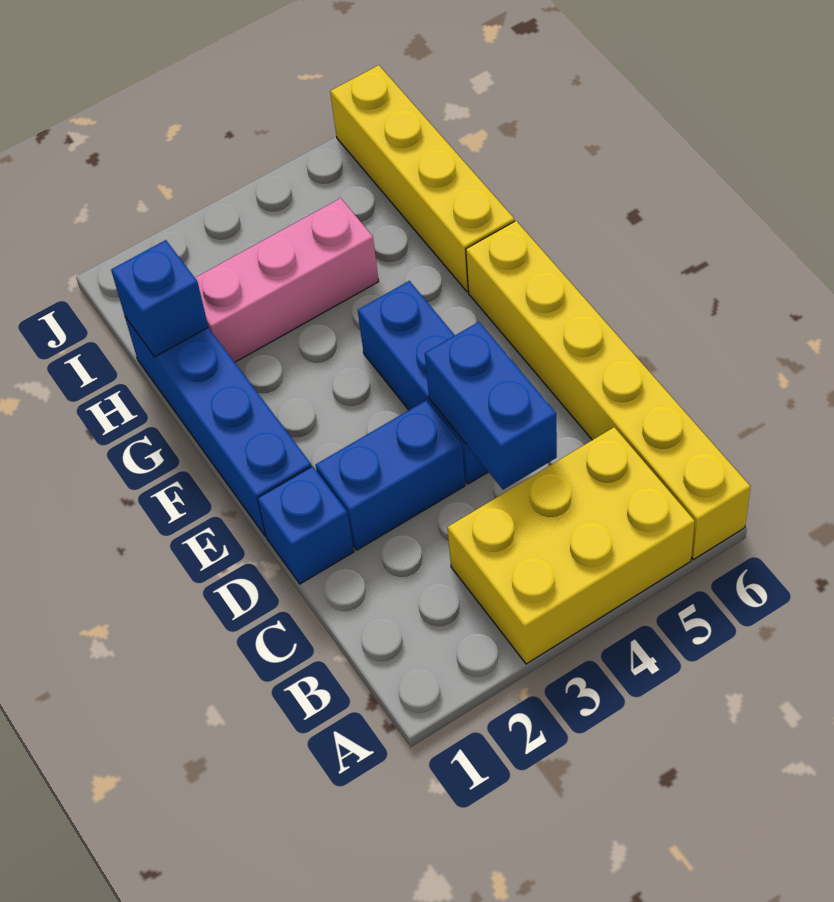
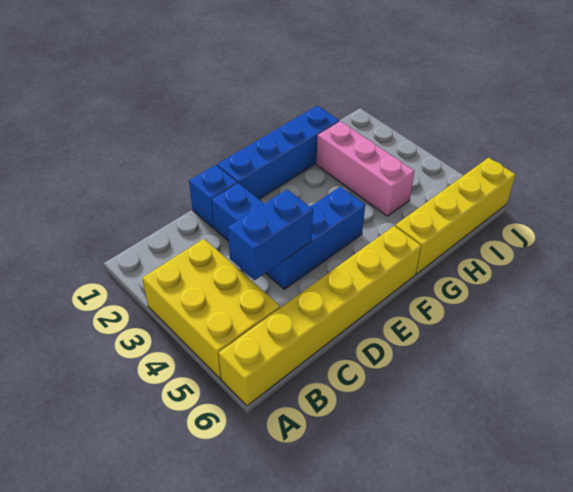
blue brick H1 level 2 -> none

